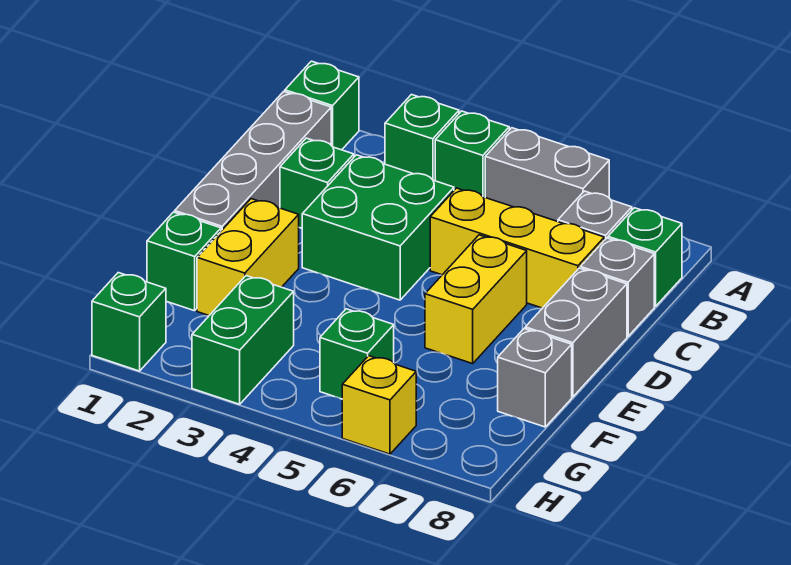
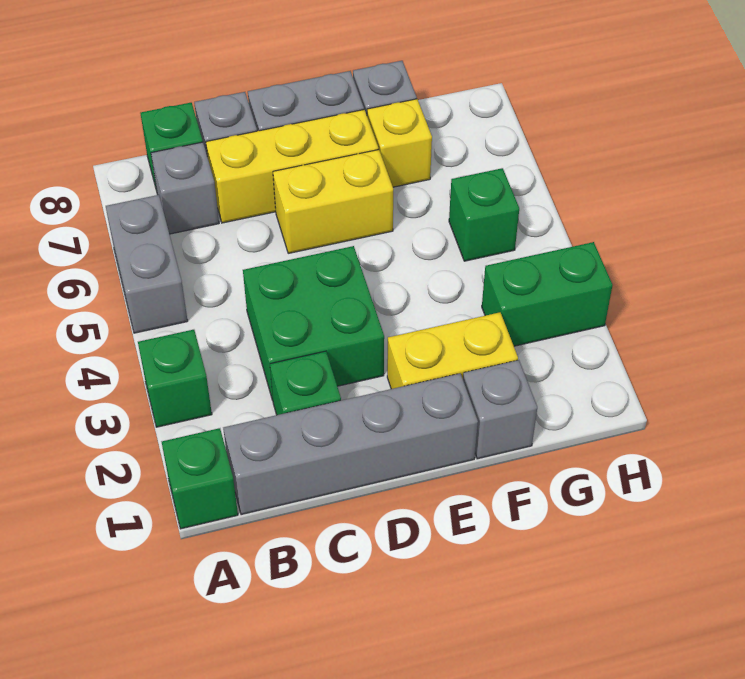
green brick A4 level 1 -> none
yellow brick C5:C7 level 1 -> yellow brick C7:E7 level 1
green brick F1 level 1 -> grey brick F1 level 1
green brick H1 level 1 -> none
yellow brick H6 level 1 -> yellow brick F7 level 1

